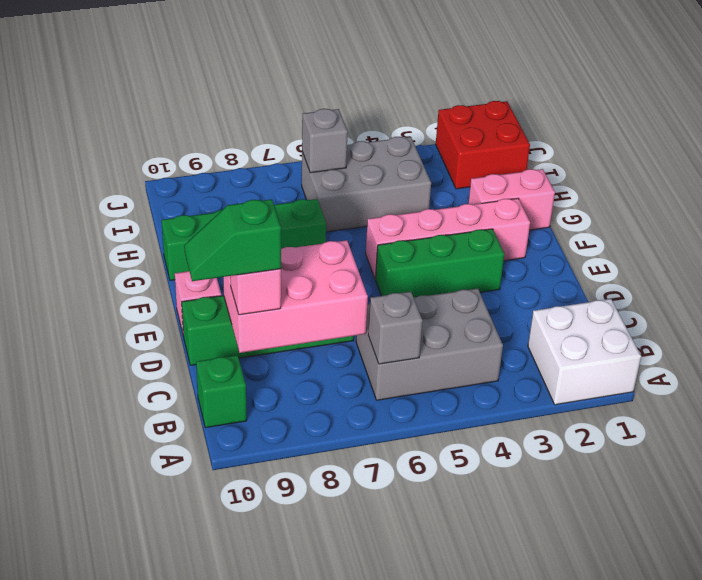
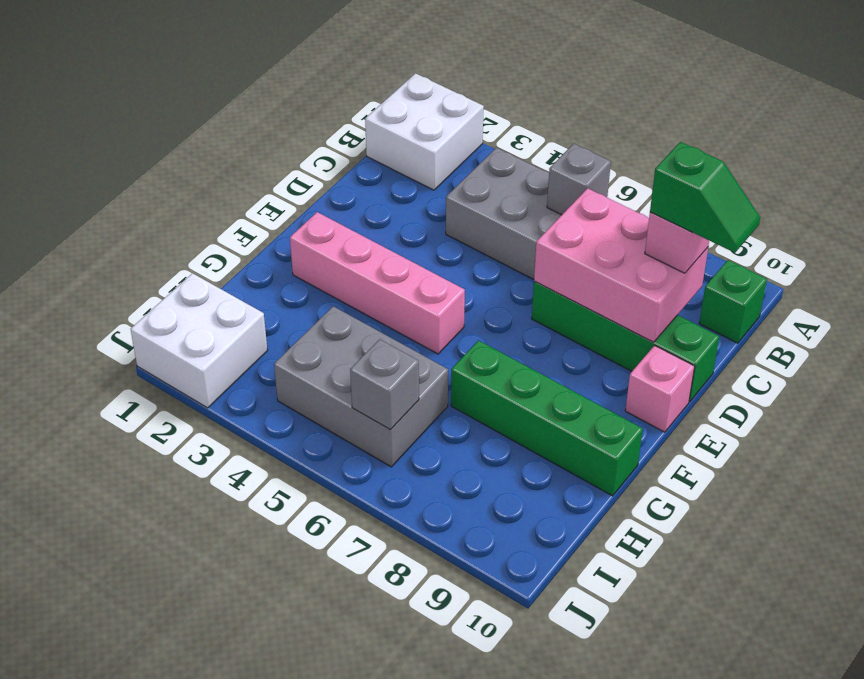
green brick E3:E5 level 1 -> none
pink brick G1:G2 level 1 -> none
red brick I1:J2 level 1 -> white brick I1:J2 level 1

